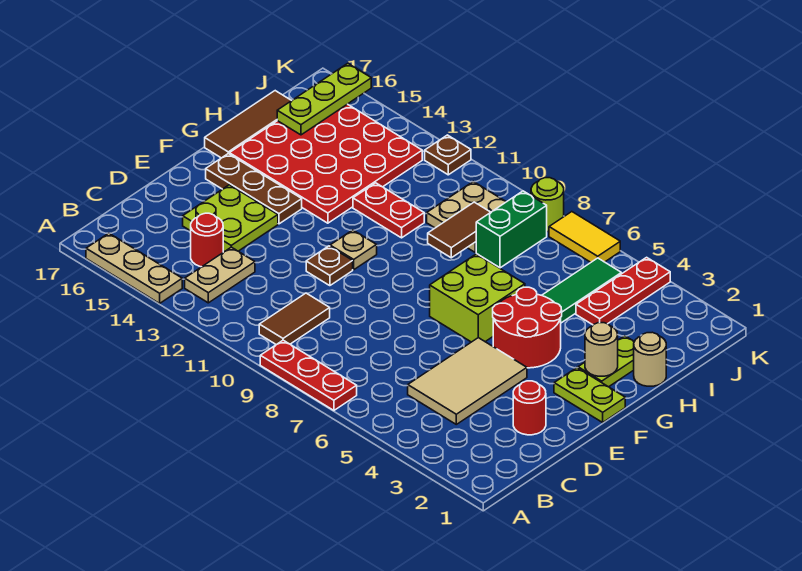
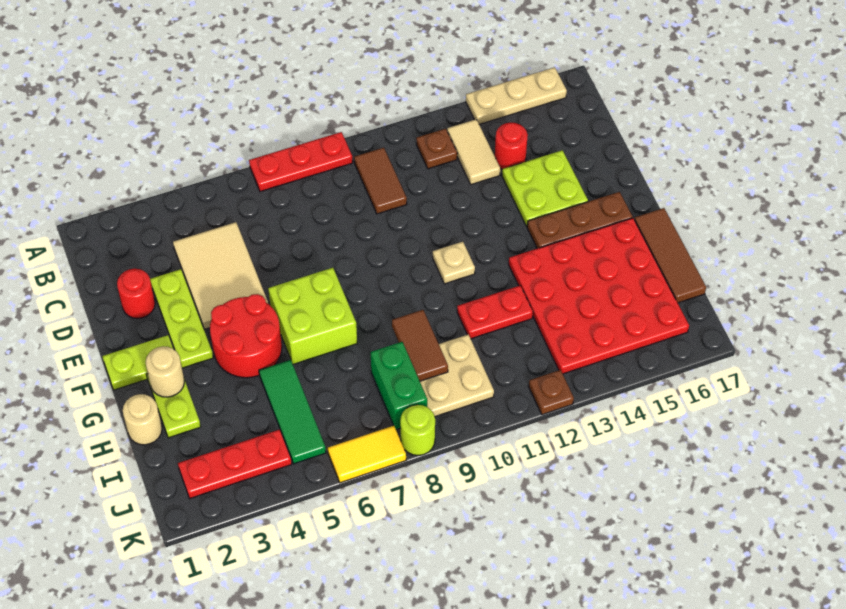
tan plate B13:C13 level 1 -> tan tile B13:C13 level 1
brown plate E11 level 1 -> brown plate B12 level 1
red plate I4:K4 level 1 -> red plate J2:J4 level 1
lime plate I16:K16 level 2 -> lime plate D3:F3 level 1

